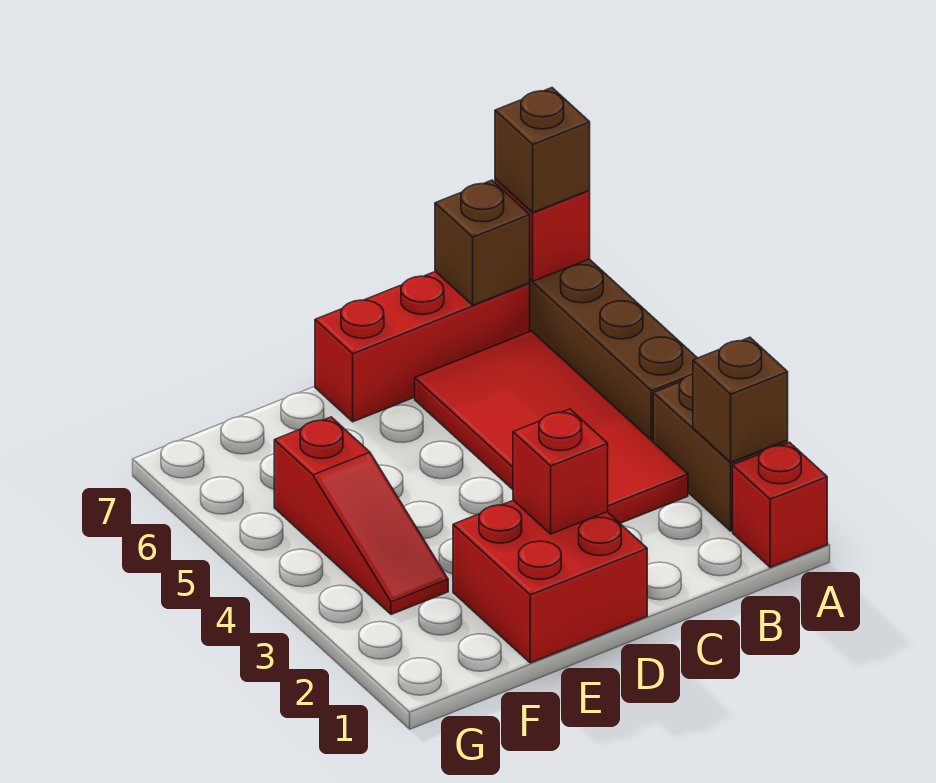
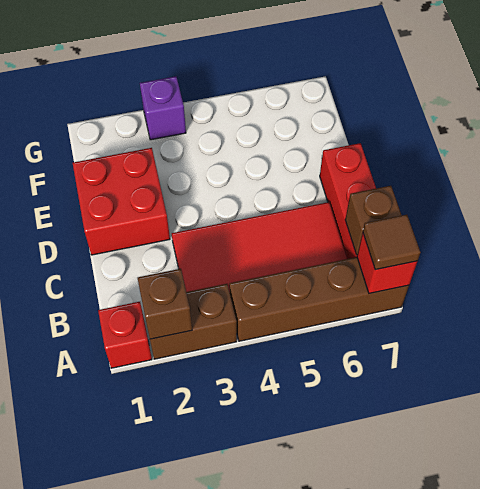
brown brick A7 level 3 -> brown tile A7 level 3
red brick D2 level 2 -> none
red slope F3:F5 level 1 top 5 -> none
none -> purple brick G3 level 1

